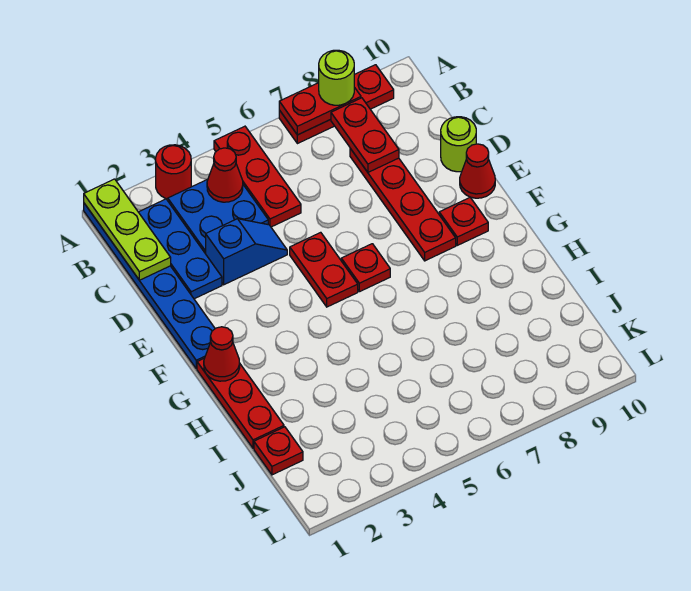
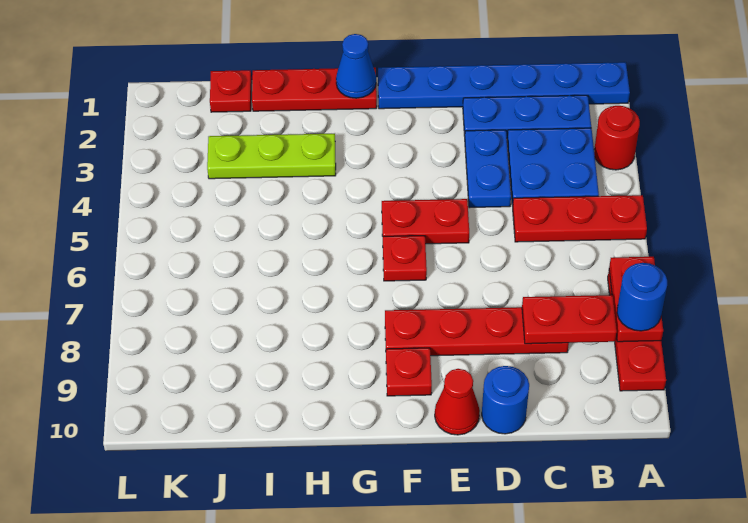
lime plate A1:C1 level 2 -> lime plate H3:J3 level 1
lime round brick A8 level 3 -> blue round brick A8 level 3
red cone B4 level 2 -> none
blue slope D3:D4 level 1 top 3 -> blue plate D3:D4 level 1
lime round brick D10 level 1 -> blue round brick D10 level 1
red cone G1 level 2 -> blue cone G1 level 2

